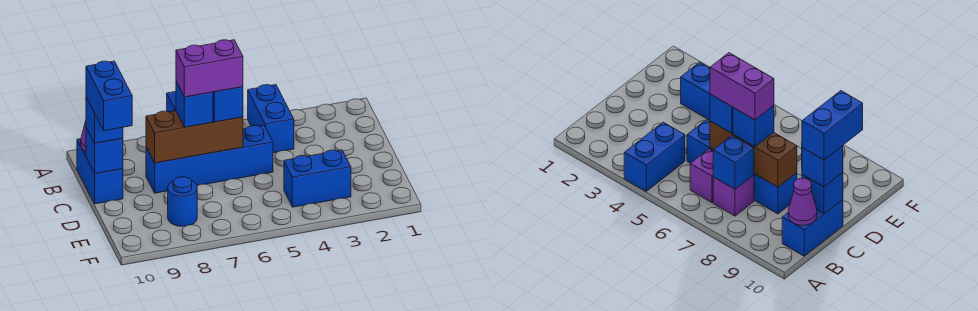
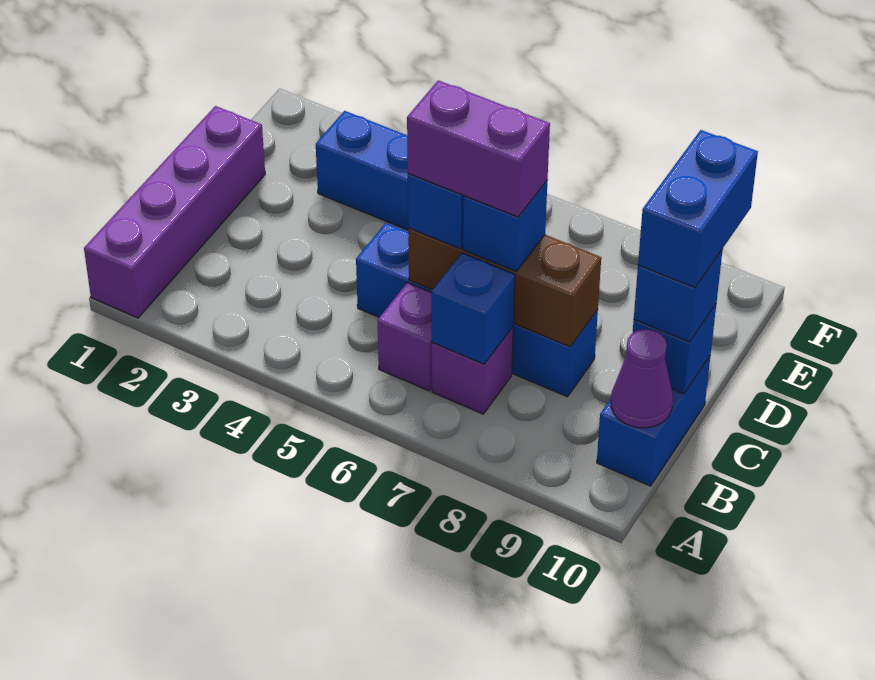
none -> purple brick A1:D1 level 1
blue brick A4:B4 level 1 -> none
blue round brick E8 level 1 -> none

